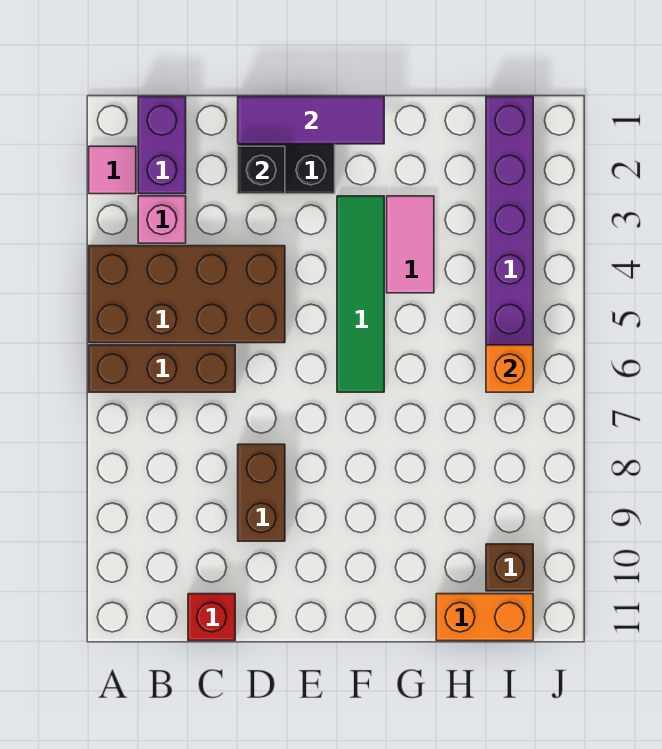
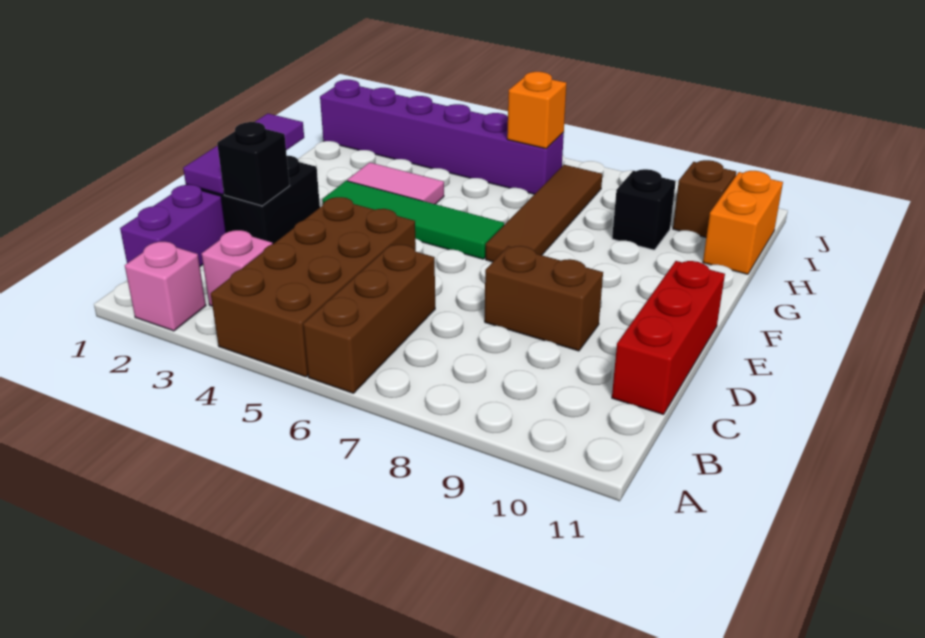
pink tile A2 level 1 -> pink brick A2 level 1
purple brick B1:B2 level 1 -> purple brick B1:C1 level 1
red brick C11 level 1 -> red brick C11:E11 level 1
none -> brown tile F7:I7 level 1
none -> black brick H9 level 1

